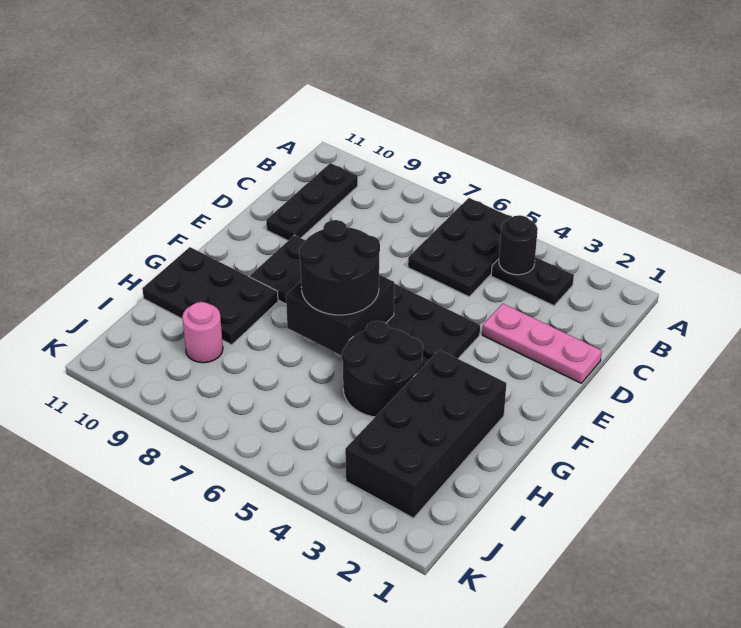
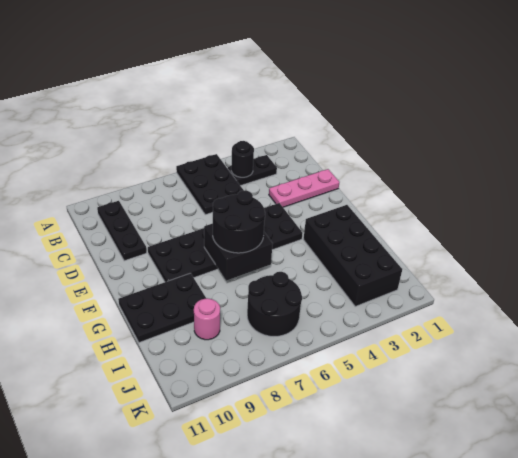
black round brick G4:H5 level 1 -> black round brick I6:J7 level 1

